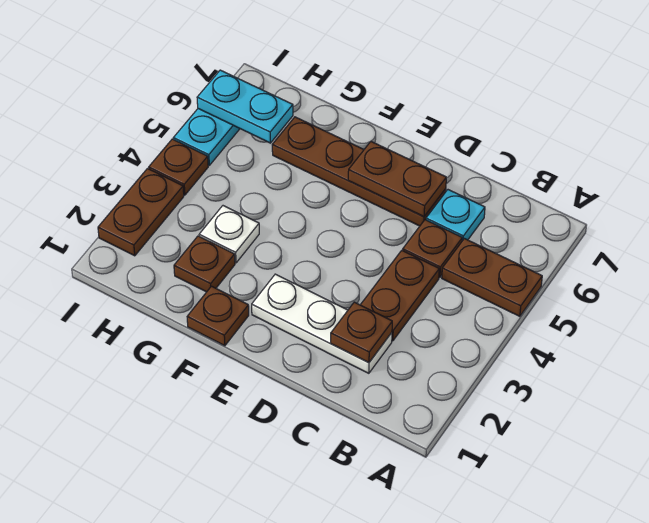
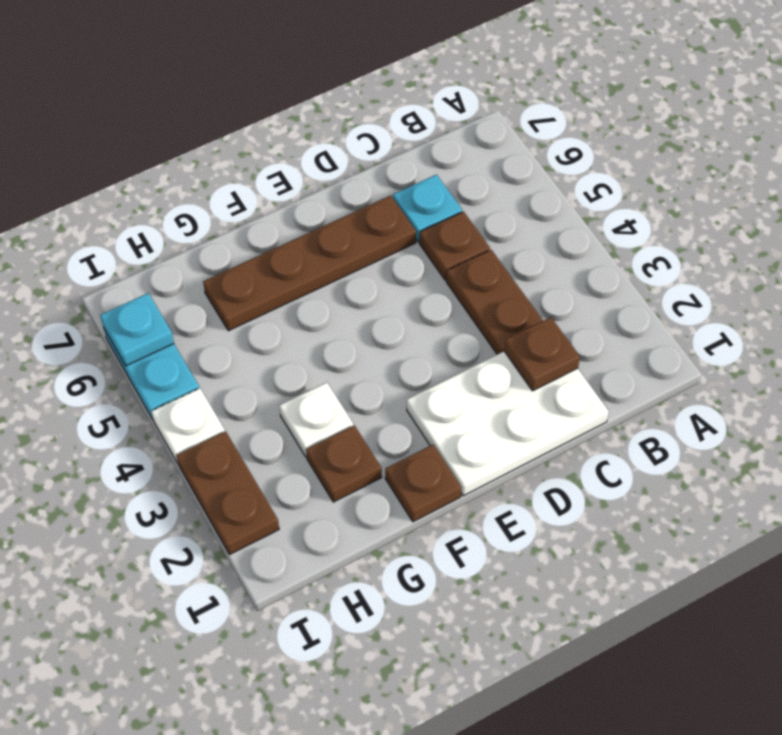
brown plate A5:B5 level 1 -> none
white plate C2:E2 level 1 -> white plate C1:E2 level 1
brown plate D6:E6 level 2 -> none
cyan plate H6:I6 level 2 -> cyan plate I6 level 2
brown plate I4 level 1 -> white plate I4 level 1

